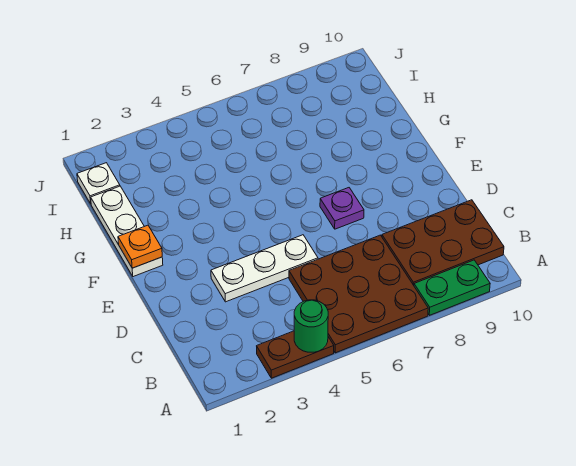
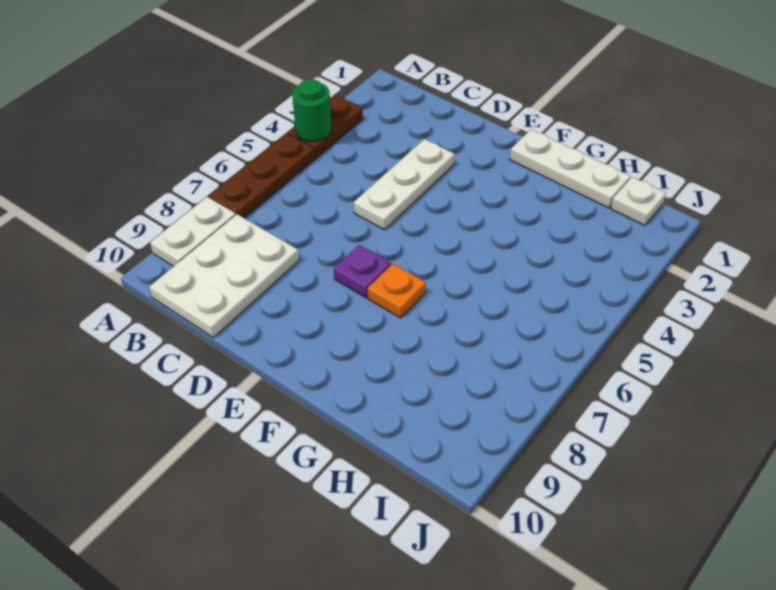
brown plate A5:C7 level 1 -> brown plate A5:A7 level 1
green plate A8:A9 level 1 -> white plate A8:A9 level 1
brown plate B8:C10 level 1 -> white plate B8:C10 level 1
orange plate F1 level 2 -> orange plate F7 level 1

